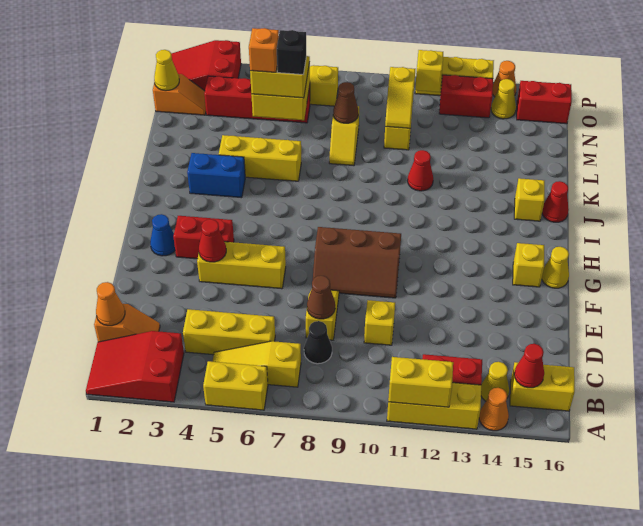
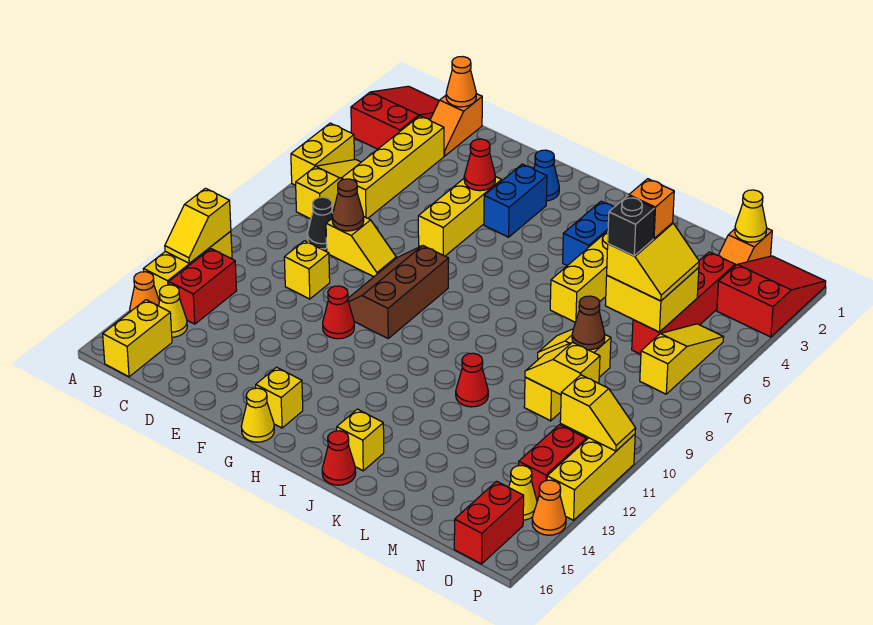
yellow brick A11:A12 level 2 -> yellow slope A11:A12 level 2 top 11
red cone B15 level 2 -> red cone F11 level 1
yellow brick C4:C6 level 1 -> yellow brick C3:C6 level 1
red brick G3:G4 level 1 -> blue brick G3:G4 level 1

